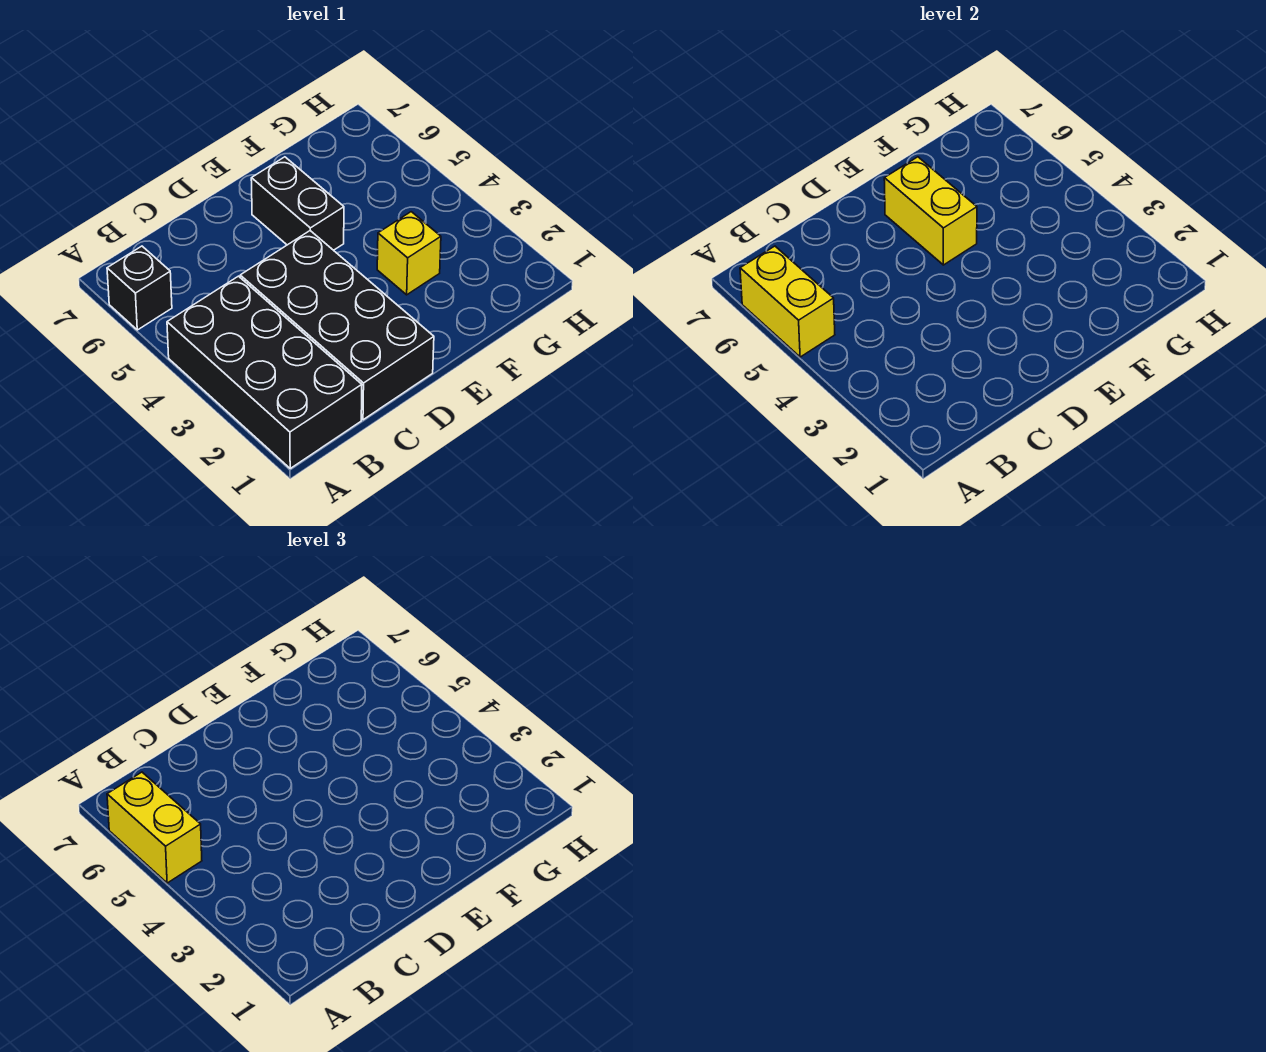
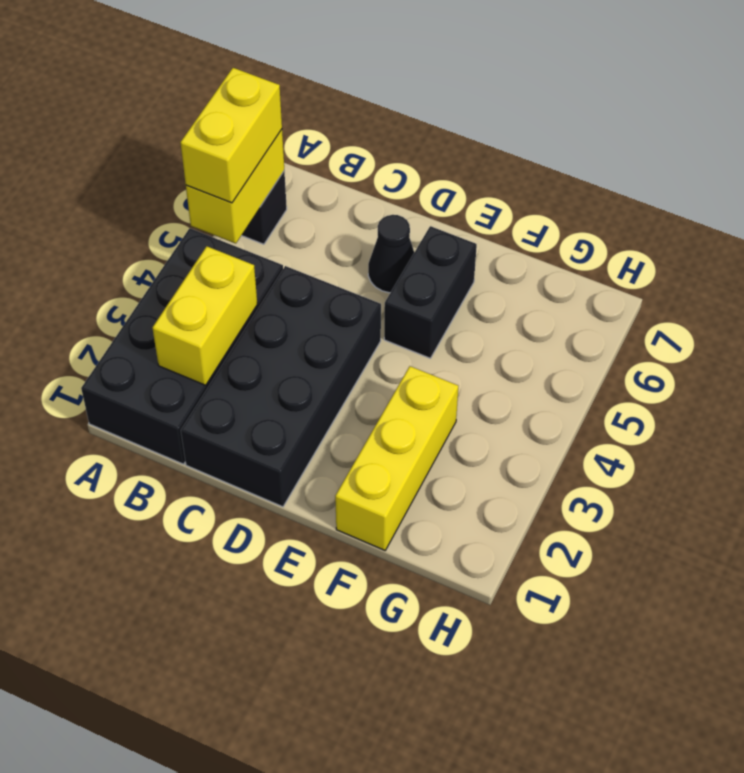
none -> black cone D6 level 1
yellow brick E5:E6 level 2 -> yellow brick B2:B3 level 2
yellow brick F3 level 1 -> yellow brick F1:F3 level 1

